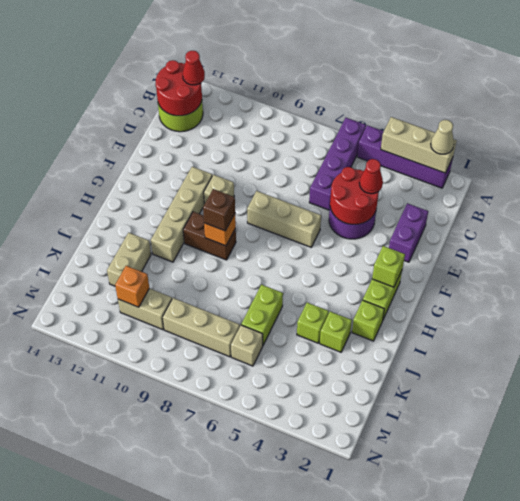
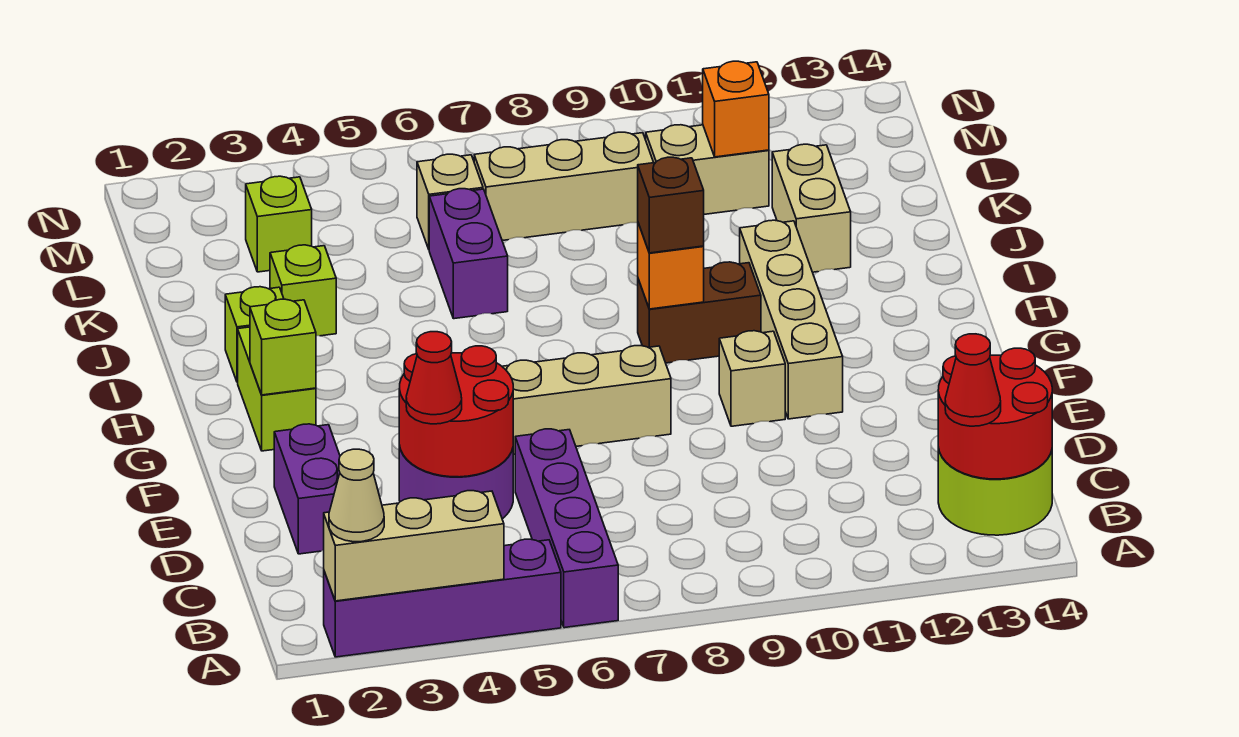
lime brick J4 level 1 -> lime brick L3 level 1
lime brick J6:K6 level 1 -> purple brick J6:K6 level 1

